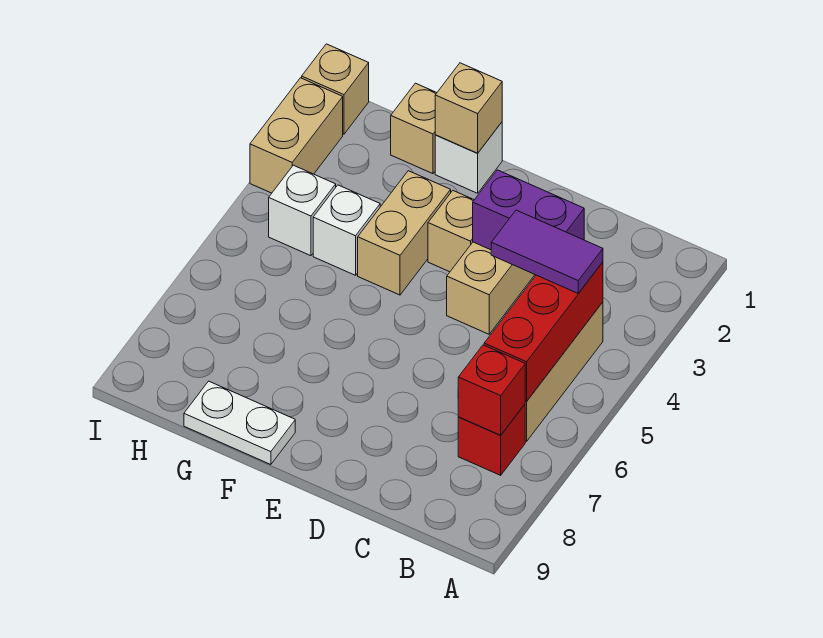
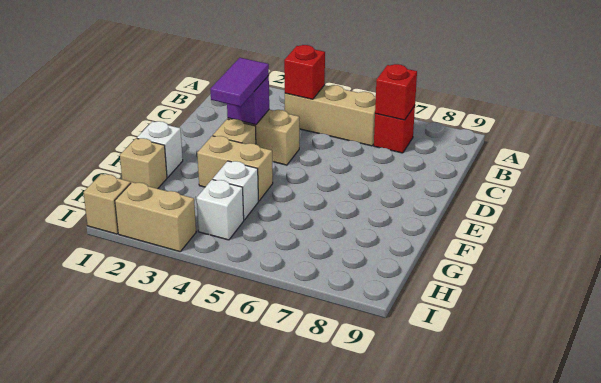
red brick B4:B6 level 2 -> red brick B4 level 2
purple tile B4:C4 level 3 -> purple tile D3:E3 level 3
purple brick C3:D3 level 2 -> purple brick D3 level 2
tan brick F1 level 2 -> none
white plate F9:G9 level 1 -> none

